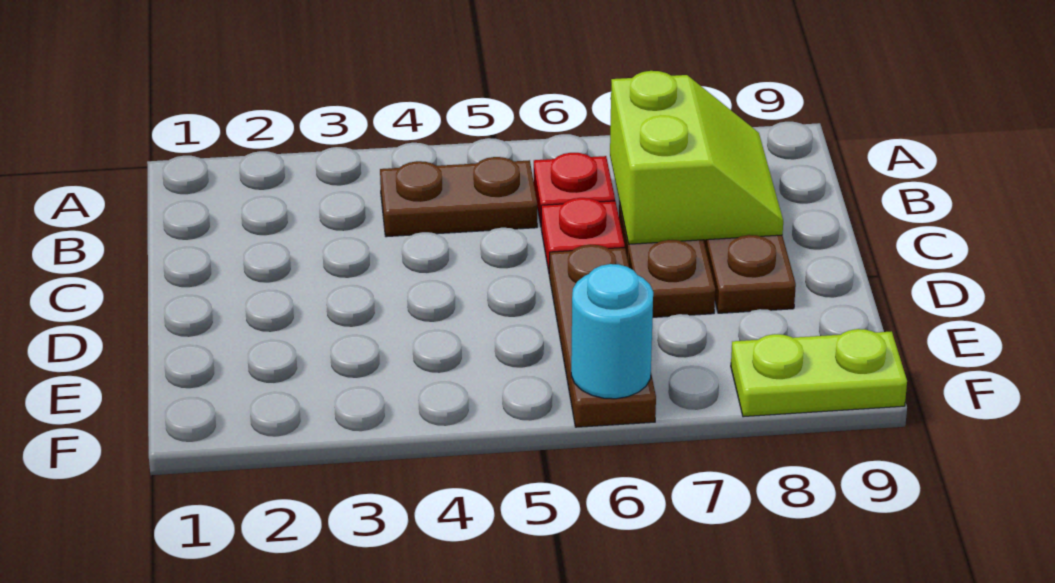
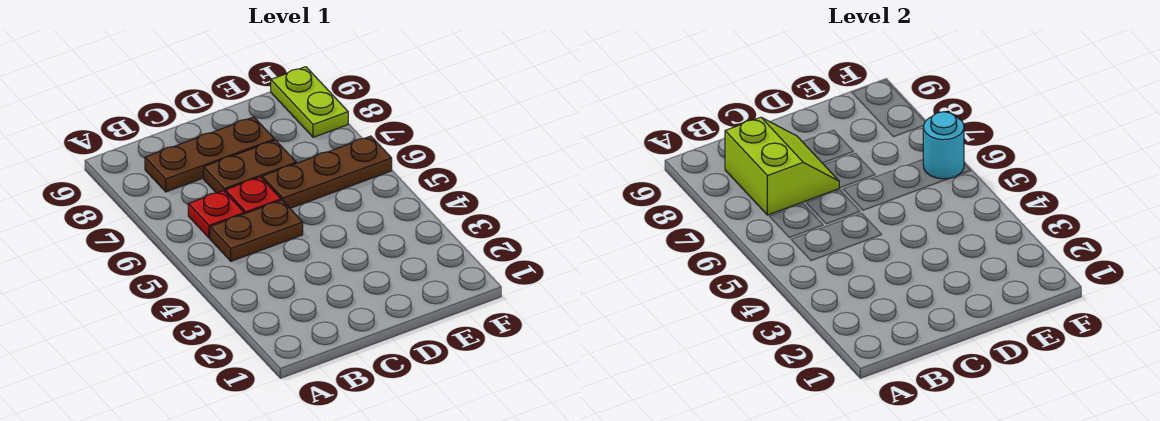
brown plate B4:B5 level 1 -> brown plate B5:C5 level 1
lime slope B7:C8 level 2 top 7 -> lime slope B7:C8 level 2 top B

